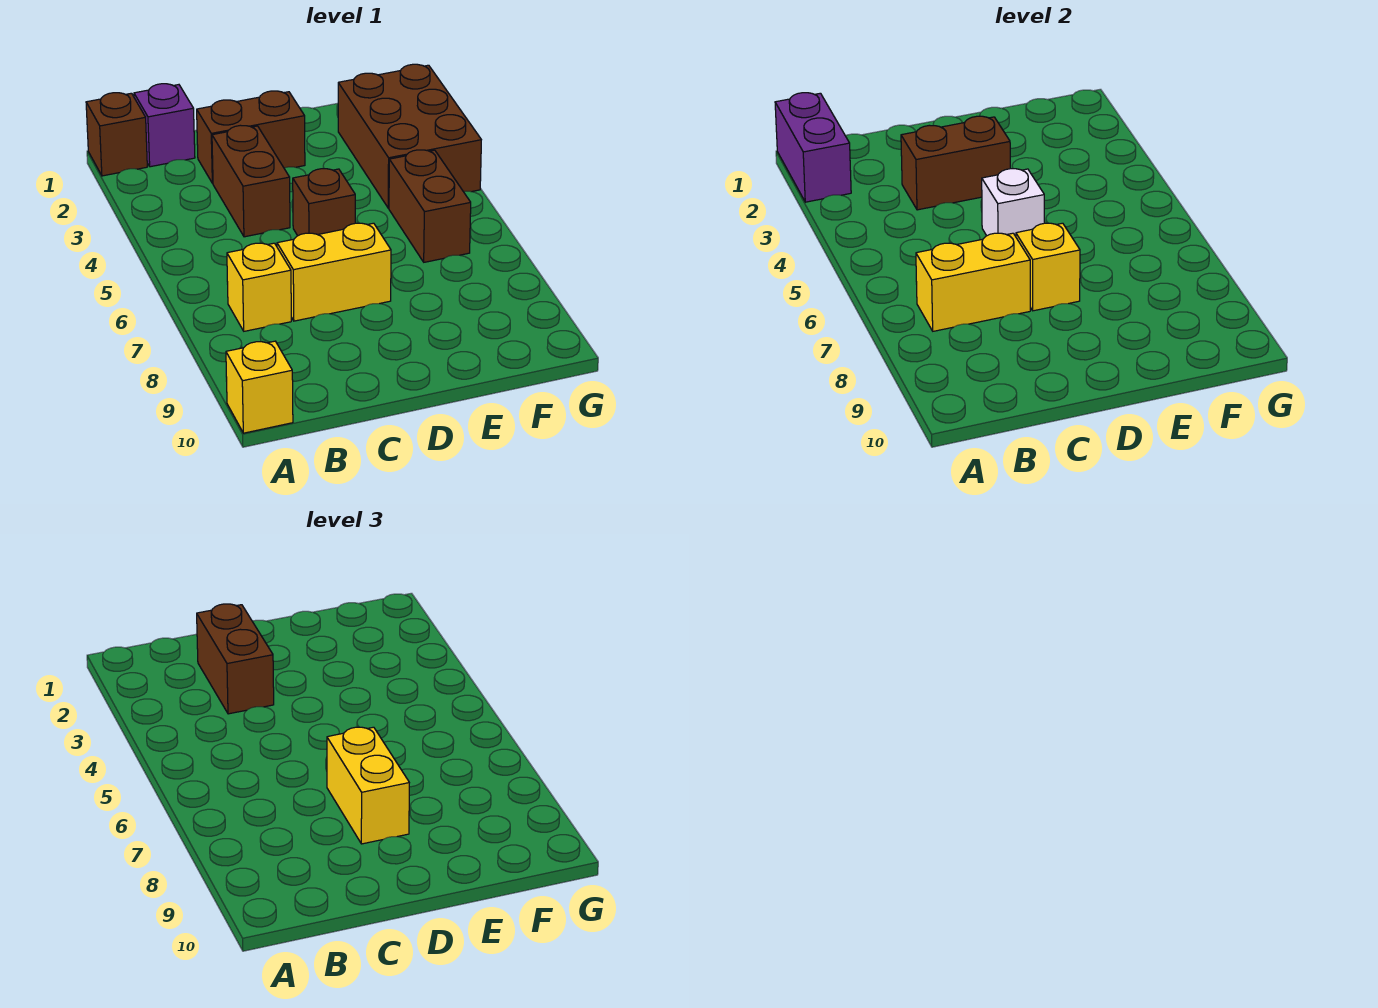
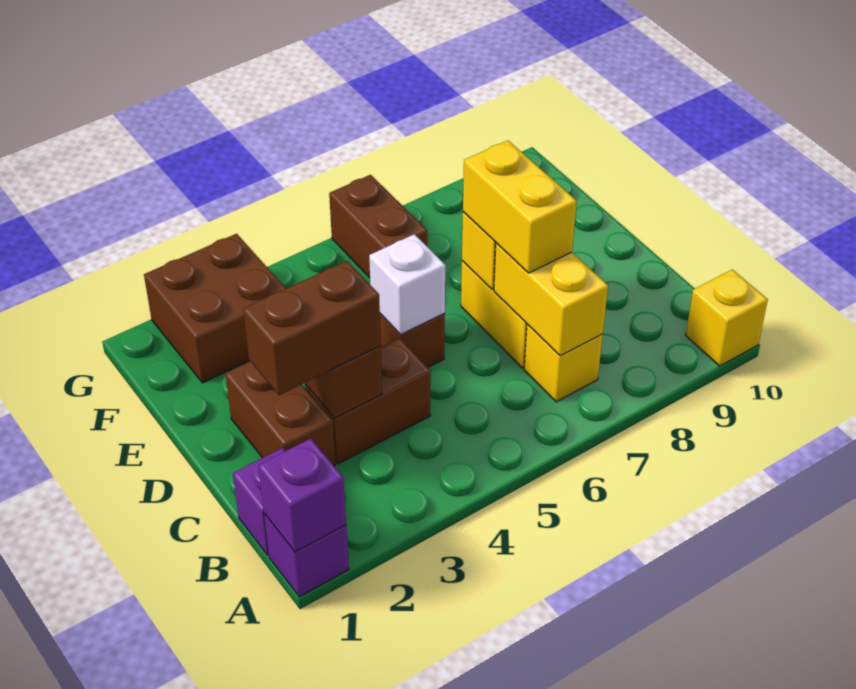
brown brick A1 level 1 -> purple brick A1 level 1
purple brick A1:A2 level 2 -> purple brick A1 level 2
yellow brick D7:D8 level 3 -> yellow brick C7:D7 level 3
brown brick F2:G4 level 1 -> brown brick F2:G3 level 1
brown brick F5:F6 level 1 -> brown brick F6:G6 level 1

